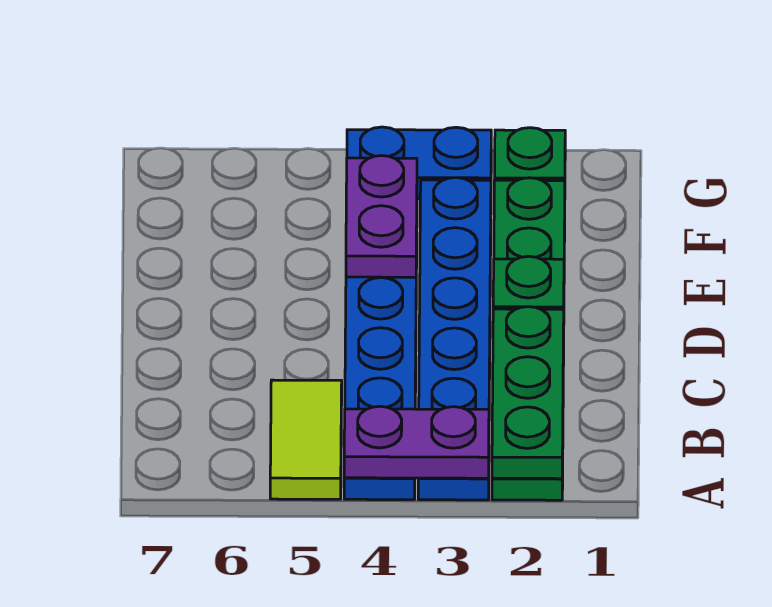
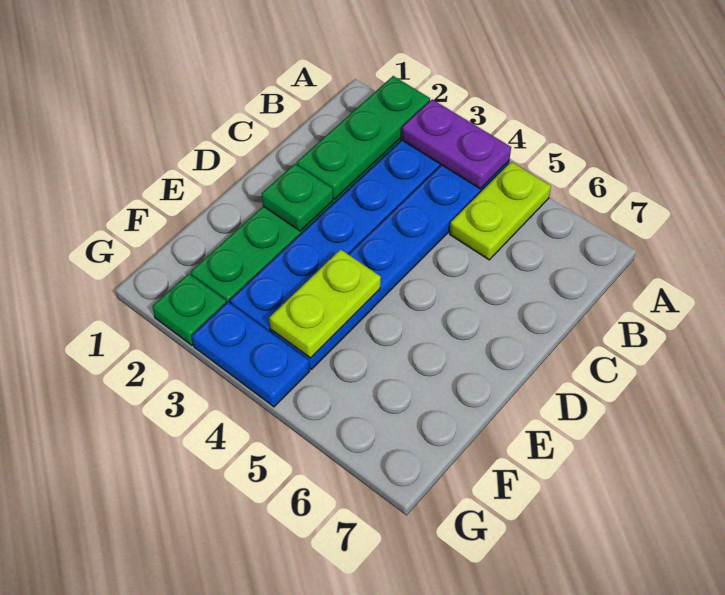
lime tile A5:B5 level 1 -> lime plate A5:B5 level 1
purple plate E4:F4 level 2 -> lime plate E4:F4 level 2

